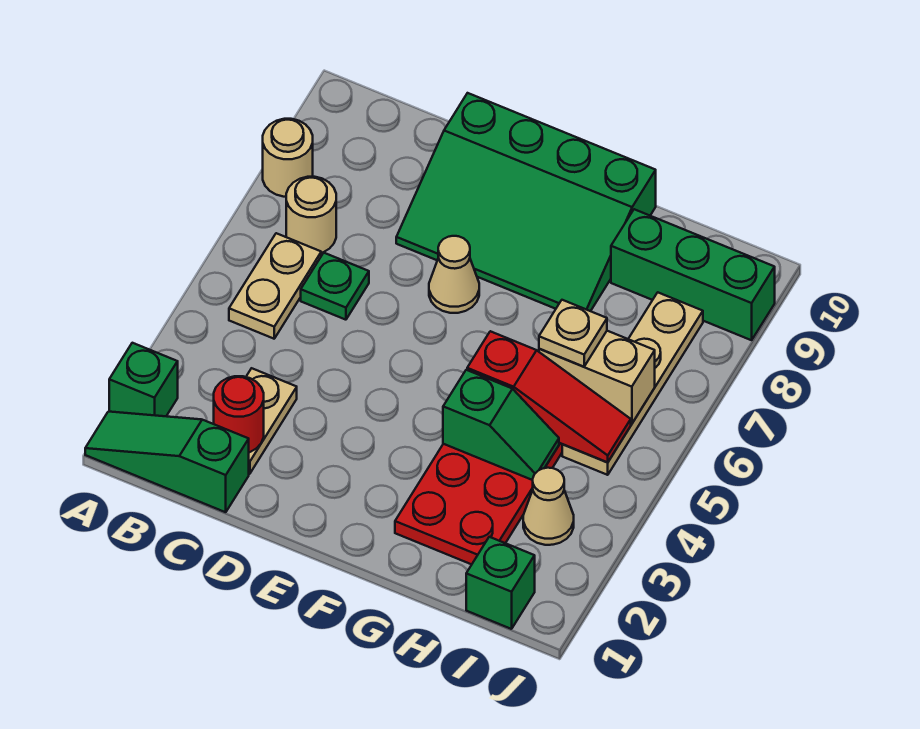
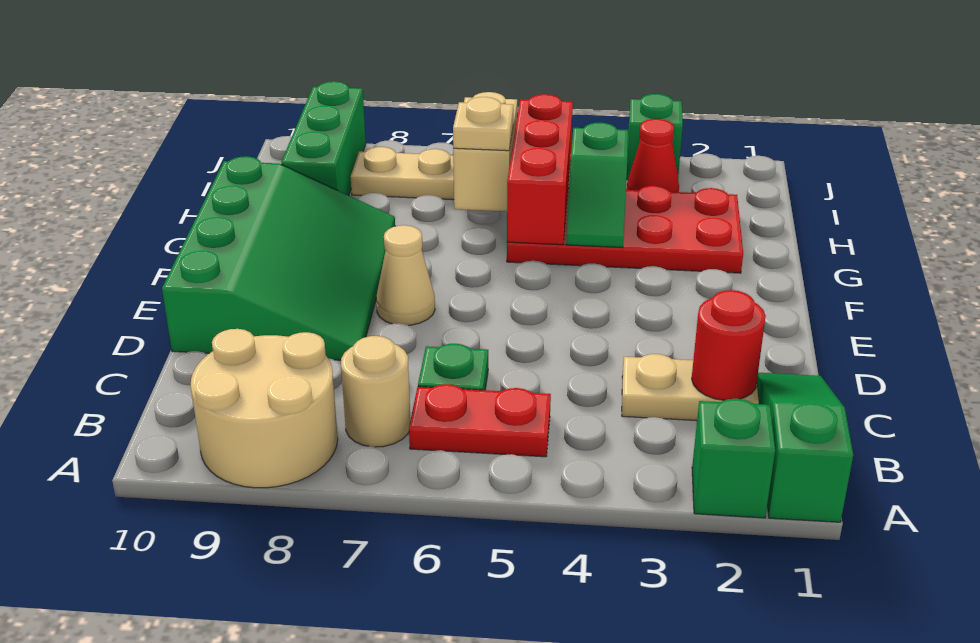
green slope A1:C1 level 1 top C -> green slope A1:C1 level 1 top A
tan round brick A8 level 1 -> tan round brick A8:B9 level 1
tan plate B5:B6 level 1 -> red plate B5:B6 level 1
green slope G4:H4 level 2 top G -> green slope G4:H4 level 2 top H
red slope G5:I5 level 2 top G -> red brick G5:I5 level 2
green brick I1 level 1 -> green brick J3 level 1
tan cone I3 level 1 -> red cone I3 level 1

